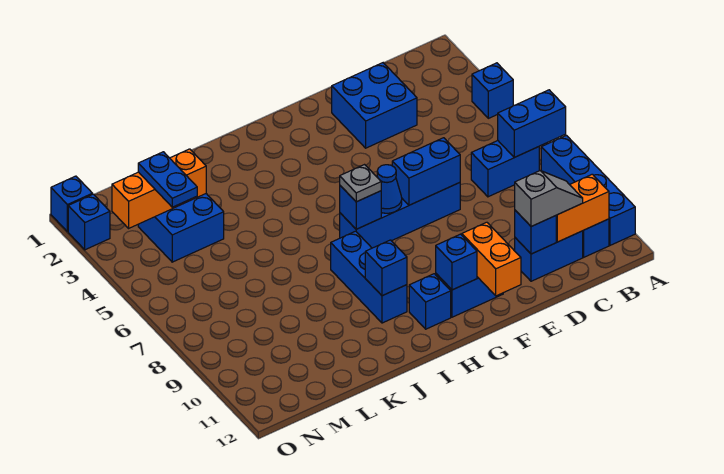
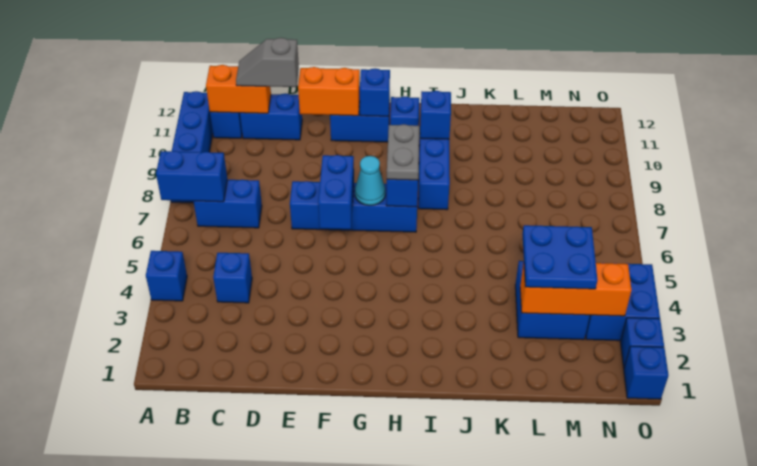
blue brick D2:E3 level 1 -> blue brick N3:O4 level 1
blue brick D11 level 2 -> blue brick C4 level 1
blue brick E7:F7 level 2 -> blue brick F6:F7 level 2
orange brick F11:F12 level 2 -> orange brick E11:F11 level 2
blue cone G7 level 2 -> cyan cone G7 level 2
grey plate H7 level 3 -> grey plate H7:H8 level 3
blue plate M3:M4 level 3 -> blue plate L3:M4 level 3

